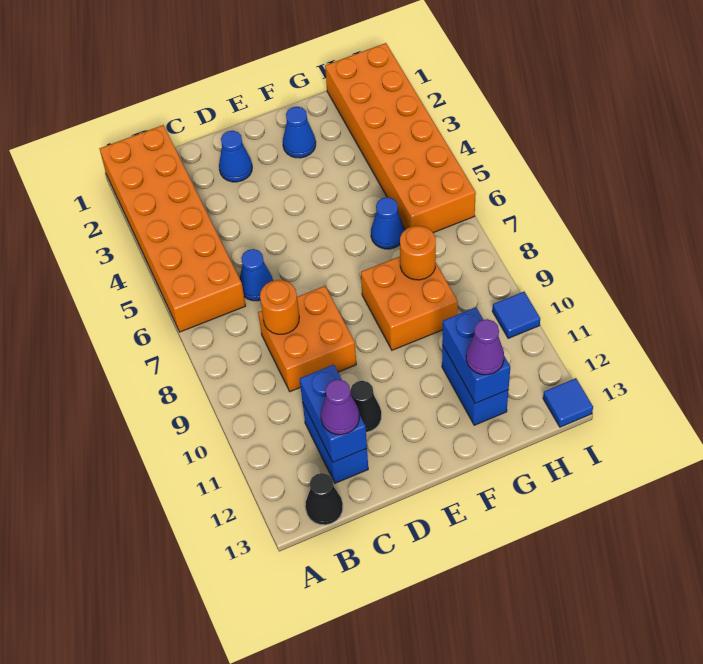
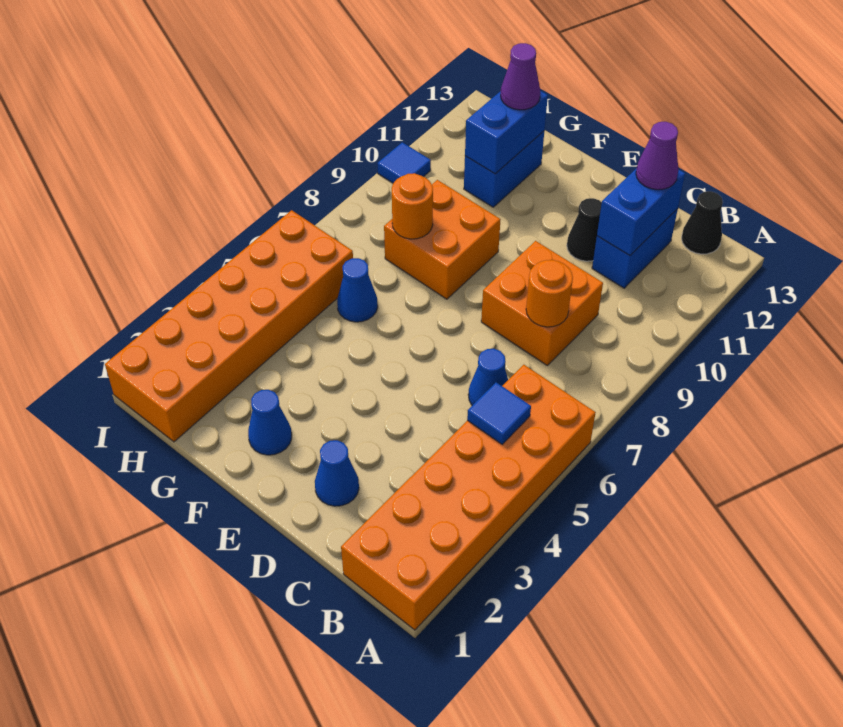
blue tile I13 level 1 -> blue tile B5 level 2

